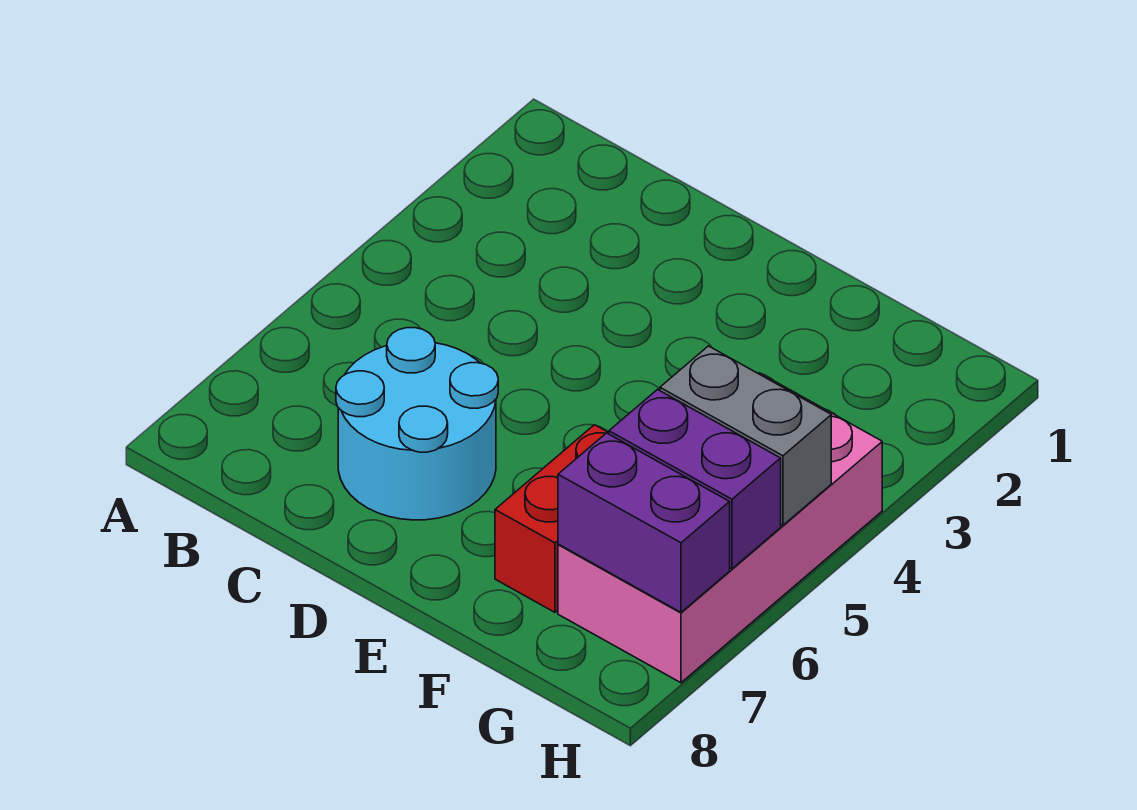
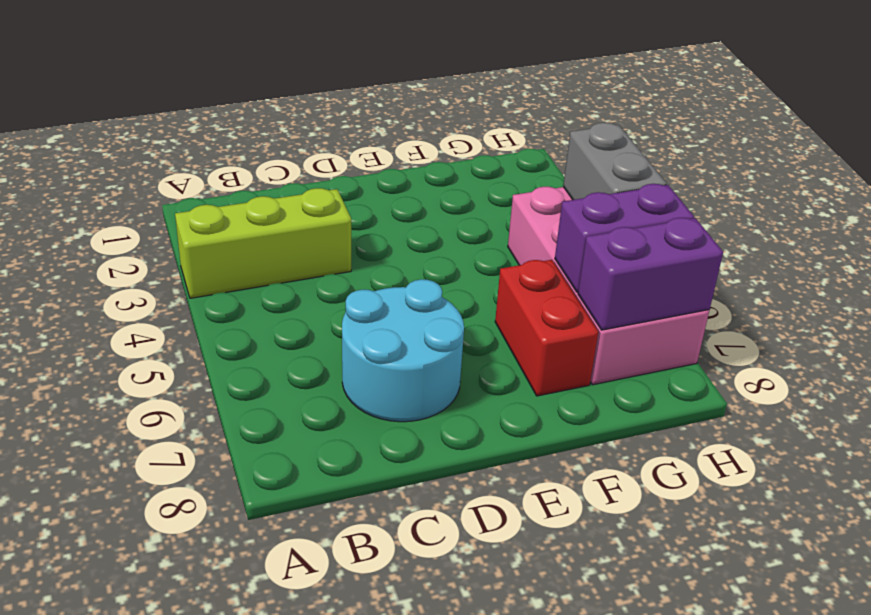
none -> lime brick A3:C3 level 1
grey brick G5:H5 level 2 -> grey brick H4:H5 level 2

